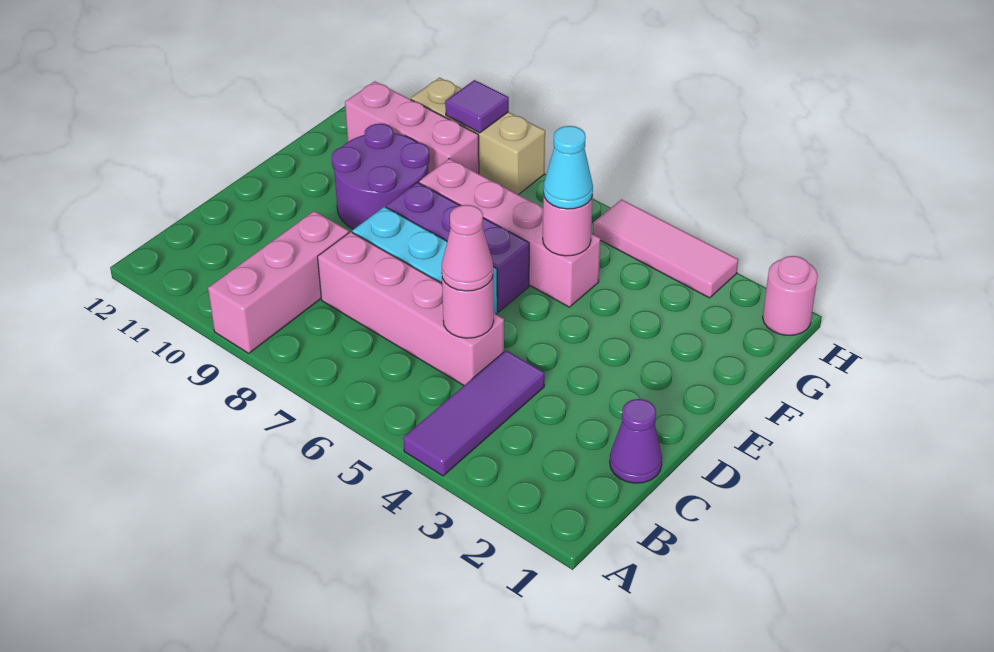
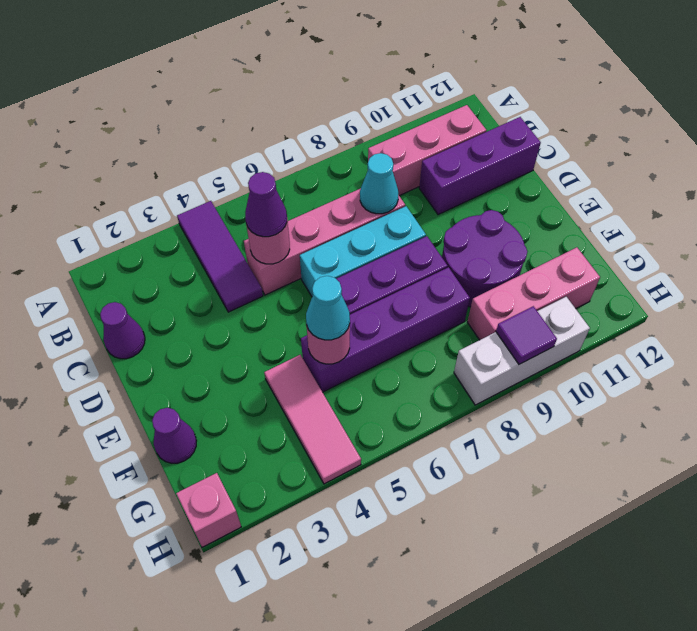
pink brick A9:C9 level 1 -> pink brick B9:B11 level 1
pink cone C5 level 3 -> purple cone C5 level 3
none -> cyan cone C8 level 2
none -> purple brick C10:C12 level 1
none -> purple cone F1 level 1
pink brick F5:F8 level 1 -> purple brick F5:F8 level 1
pink round brick H1 level 1 -> pink brick H1 level 1
pink tile H3:H5 level 1 -> pink tile F4:H4 level 1
tan brick H8:H10 level 1 -> white brick H8:H10 level 1

